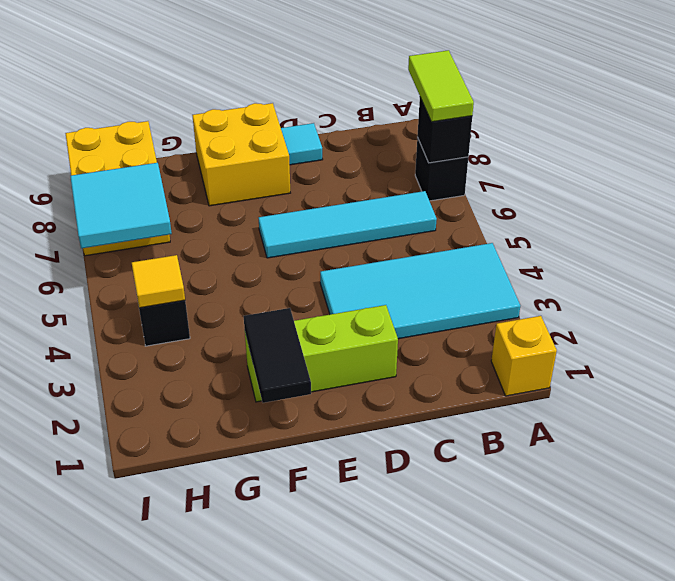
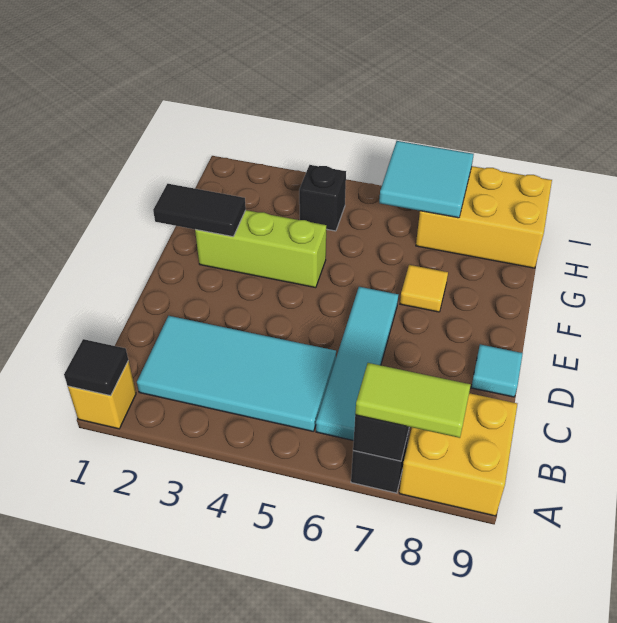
none -> black tile A1 level 2
cyan tile A3:D4 level 1 -> cyan tile B2:C5 level 1
lime brick D2:F2 level 1 -> lime brick F2:F4 level 1
yellow brick E8:F9 level 1 -> yellow brick A8:B9 level 1
yellow tile H4 level 2 -> yellow tile F7 level 1

